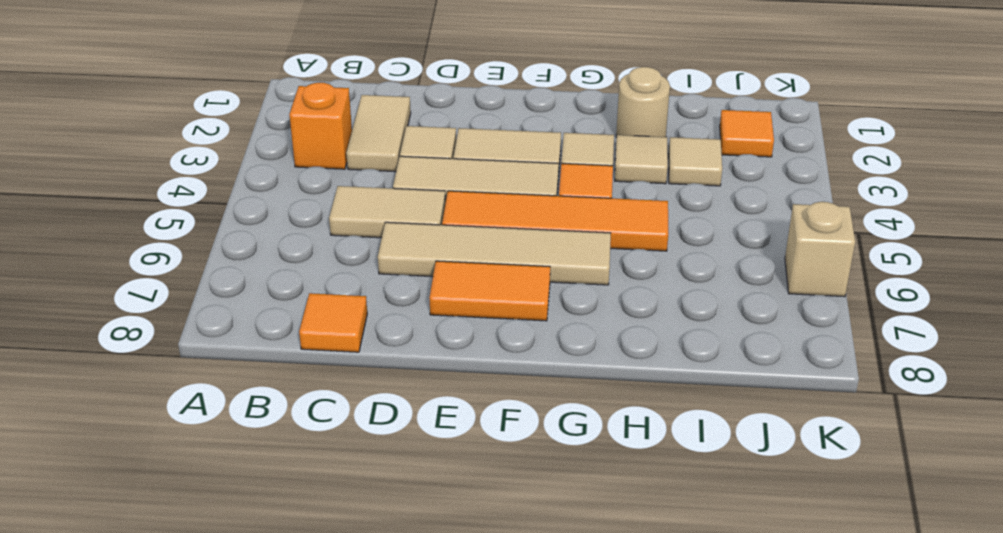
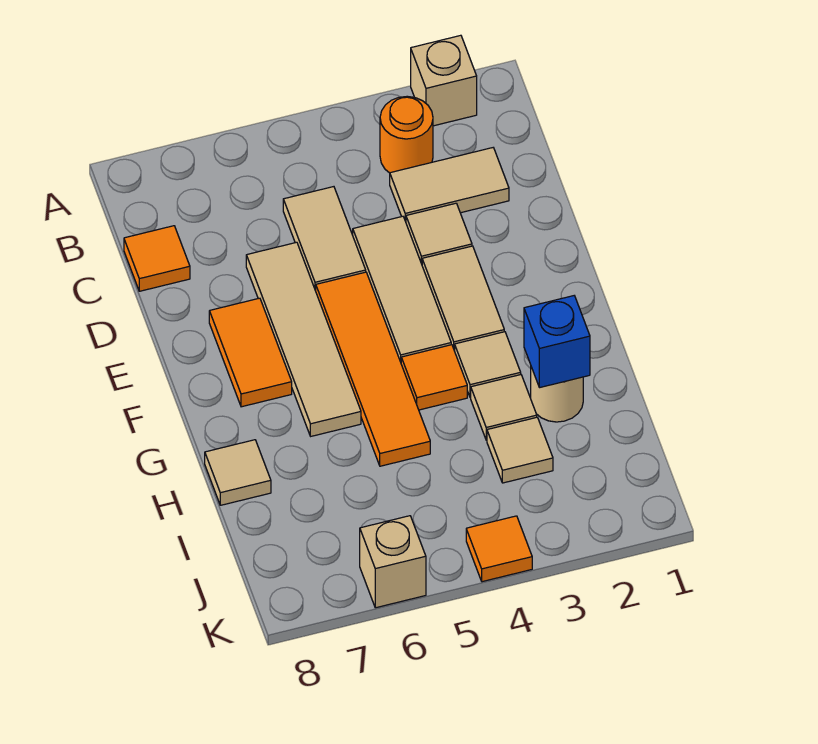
none -> tan brick A2 level 1
orange brick B3 level 1 -> orange round brick B3 level 1
none -> blue brick H2 level 2
none -> tan tile H8 level 1
orange tile J2 level 1 -> orange tile K4 level 1

